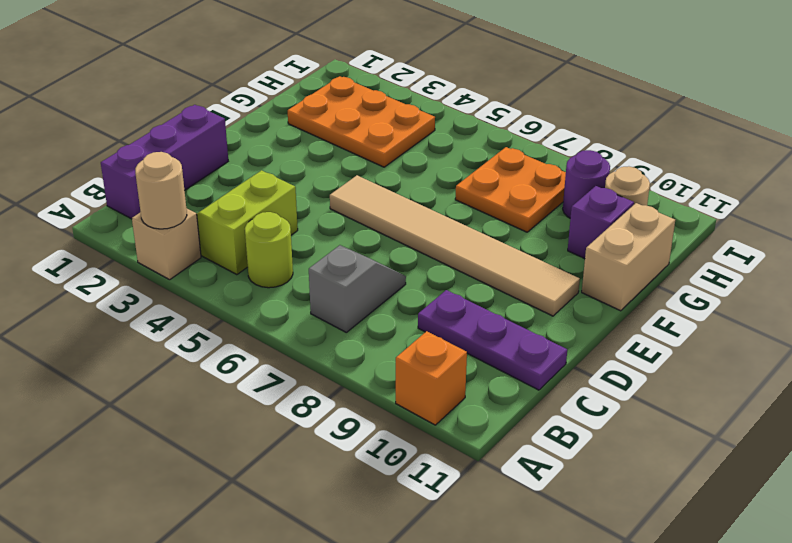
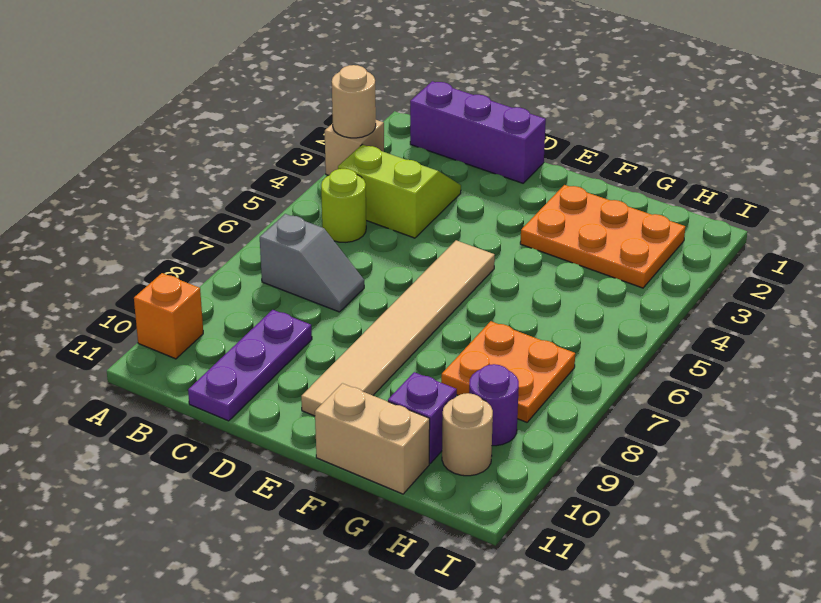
orange plate G2:H4 level 1 -> orange plate F2:H3 level 1

